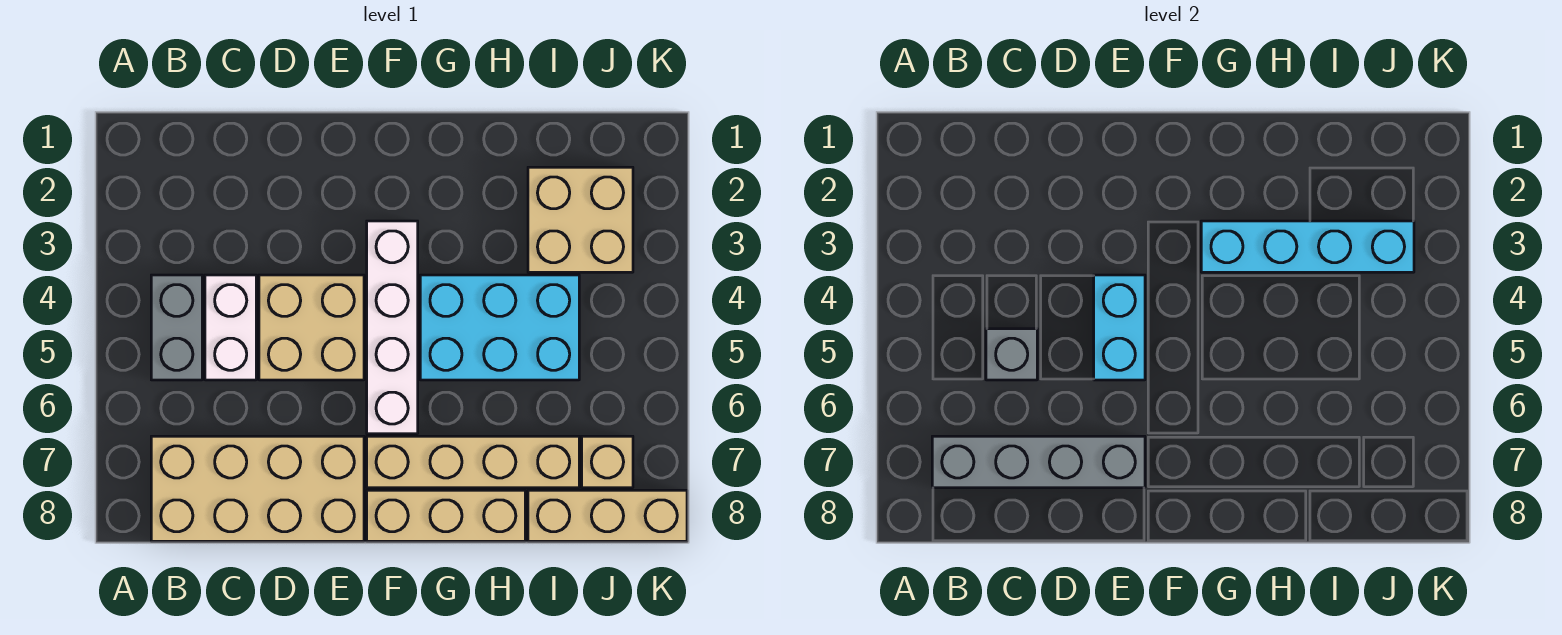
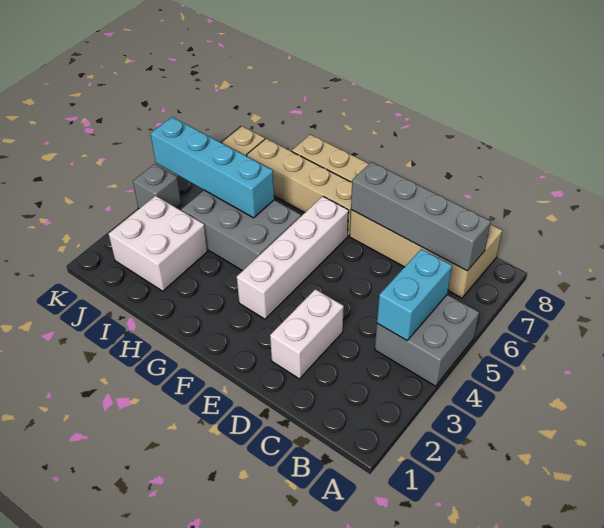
grey brick B4:B5 level 1 -> grey brick A4:B5 level 1
white brick C4:C5 level 1 -> white brick D2:D3 level 1
grey brick C5 level 2 -> grey brick K4 level 1
tan brick D4:E5 level 1 -> none
cyan brick E4:E5 level 2 -> cyan brick B4:B5 level 2
cyan brick G3:J3 level 2 -> cyan brick H5:K5 level 2
cyan brick G4:I5 level 1 -> grey brick G4:I5 level 1
tan brick I2:J3 level 1 -> white brick I2:J3 level 1
tan brick I8:K8 level 1 -> none

